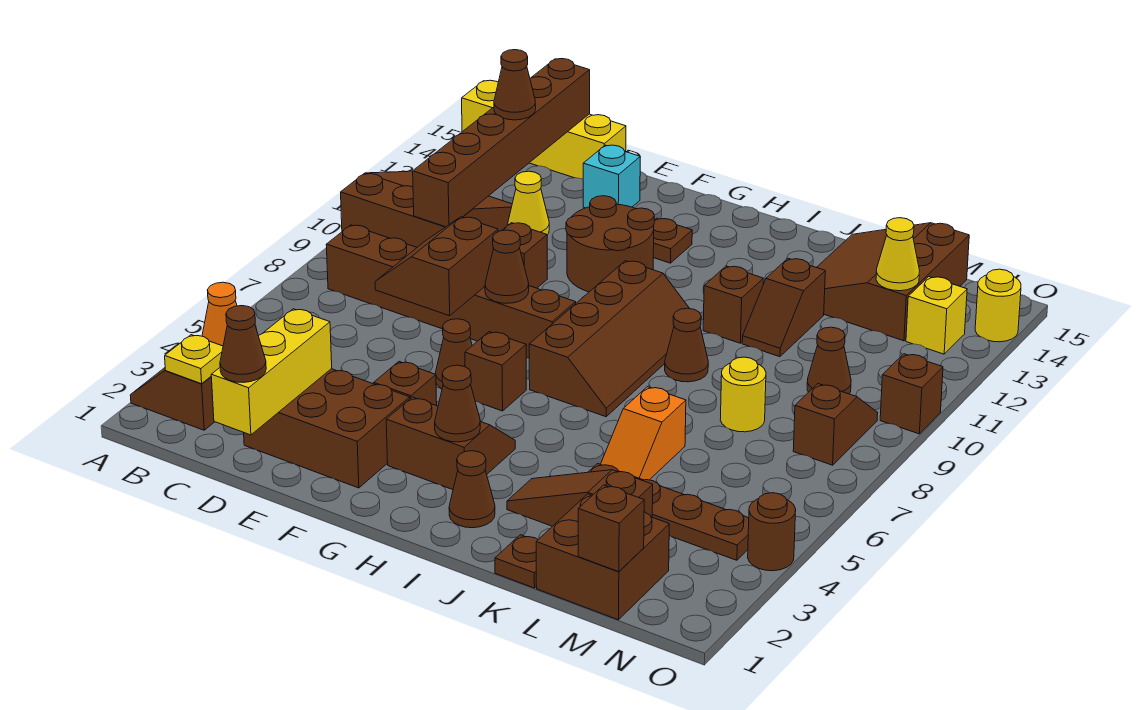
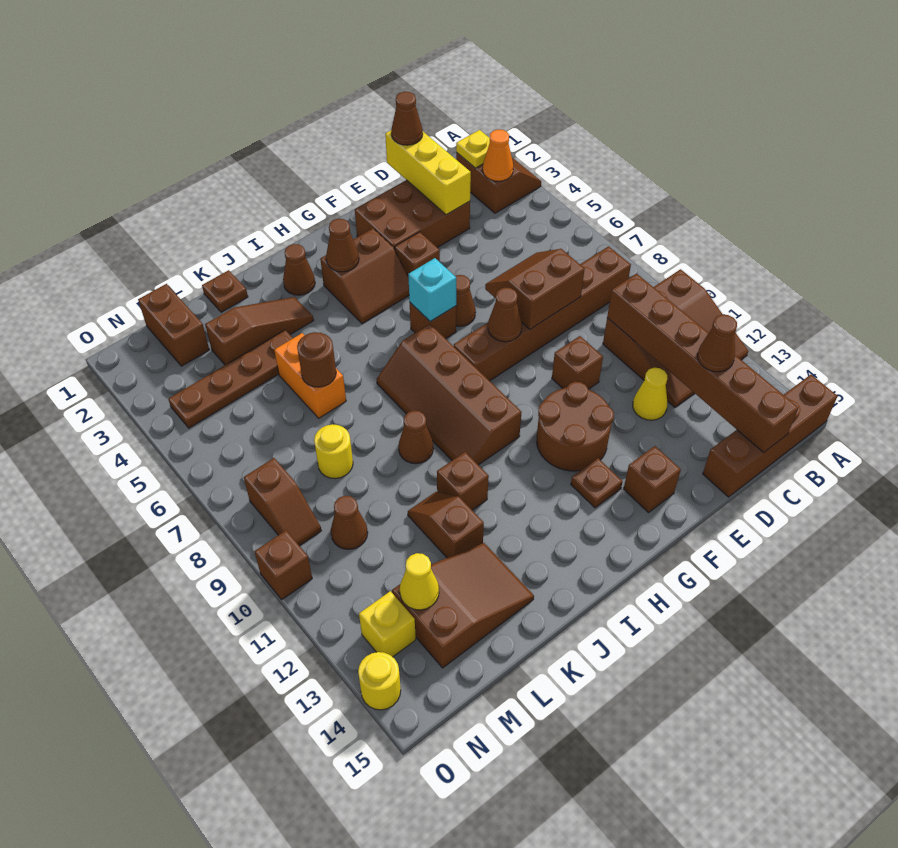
yellow brick A15:D15 level 1 -> brown brick A15:D15 level 1
brown slope D7:E8 level 2 top E -> brown slope D7:E8 level 2 top 8
cyan brick E14 level 1 -> cyan brick G6 level 2
orange slope K5:K6 level 1 top 6 -> orange brick K5:K6 level 1
brown slope K13:M15 level 1 top M -> brown slope K13:M14 level 1 top M
brown brick L1:M2 level 1 -> brown brick M1:M2 level 1
brown brick M1 level 2 -> brown brick F14 level 1
brown round brick O4 level 1 -> brown round brick K6 level 2

